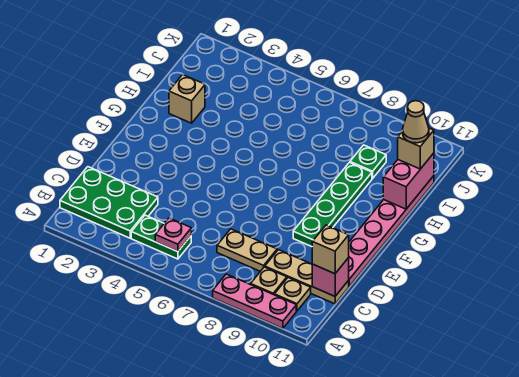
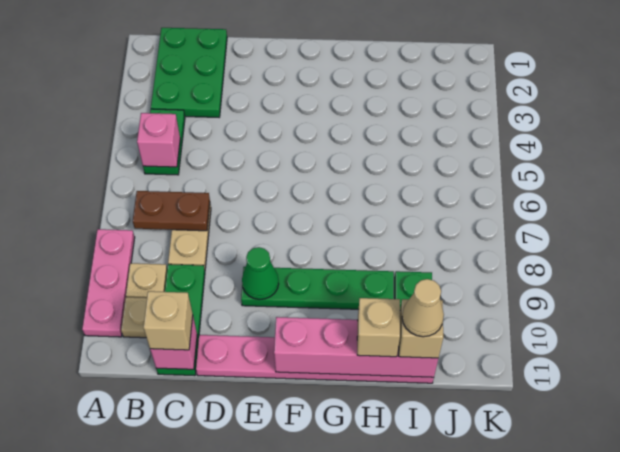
pink plate B5 level 2 -> pink brick B5 level 2
none -> brown plate B7:C7 level 2
tan plate C9:C11 level 1 -> green plate C9:C11 level 1
none -> green cone E9 level 2
tan brick H2 level 1 -> tan brick H11 level 3
pink brick H11:I11 level 2 -> pink brick F11:I11 level 2

